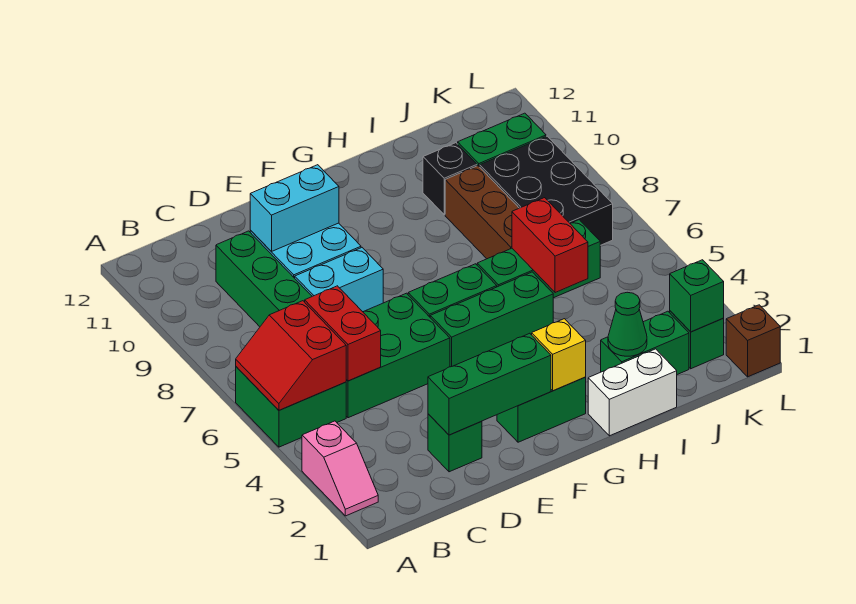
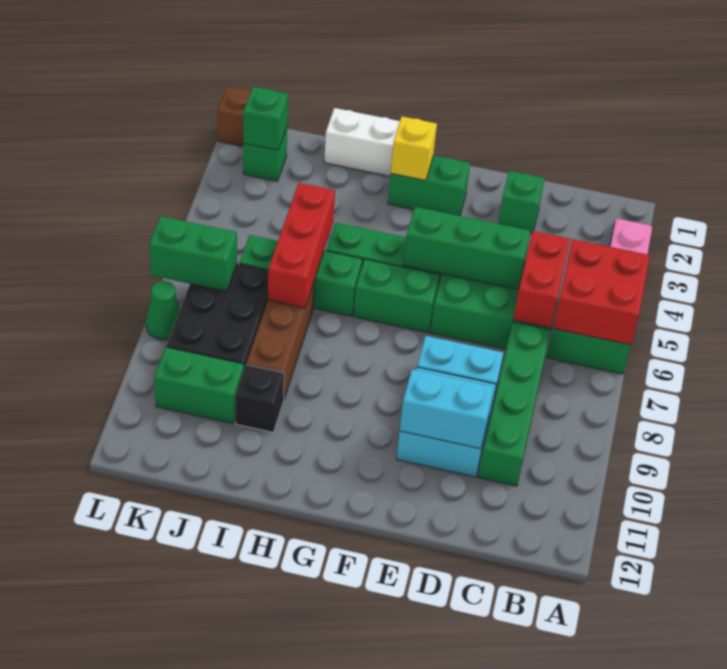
red slope A5:B6 level 2 top B -> red brick A5:B6 level 2
green brick D2:F2 level 2 -> green brick D5:F5 level 2
green brick I2:J2 level 1 -> green brick K7:L7 level 2
green cone I2 level 2 -> green cone L8 level 1
red brick I5:I6 level 2 -> red brick I5:I7 level 2

